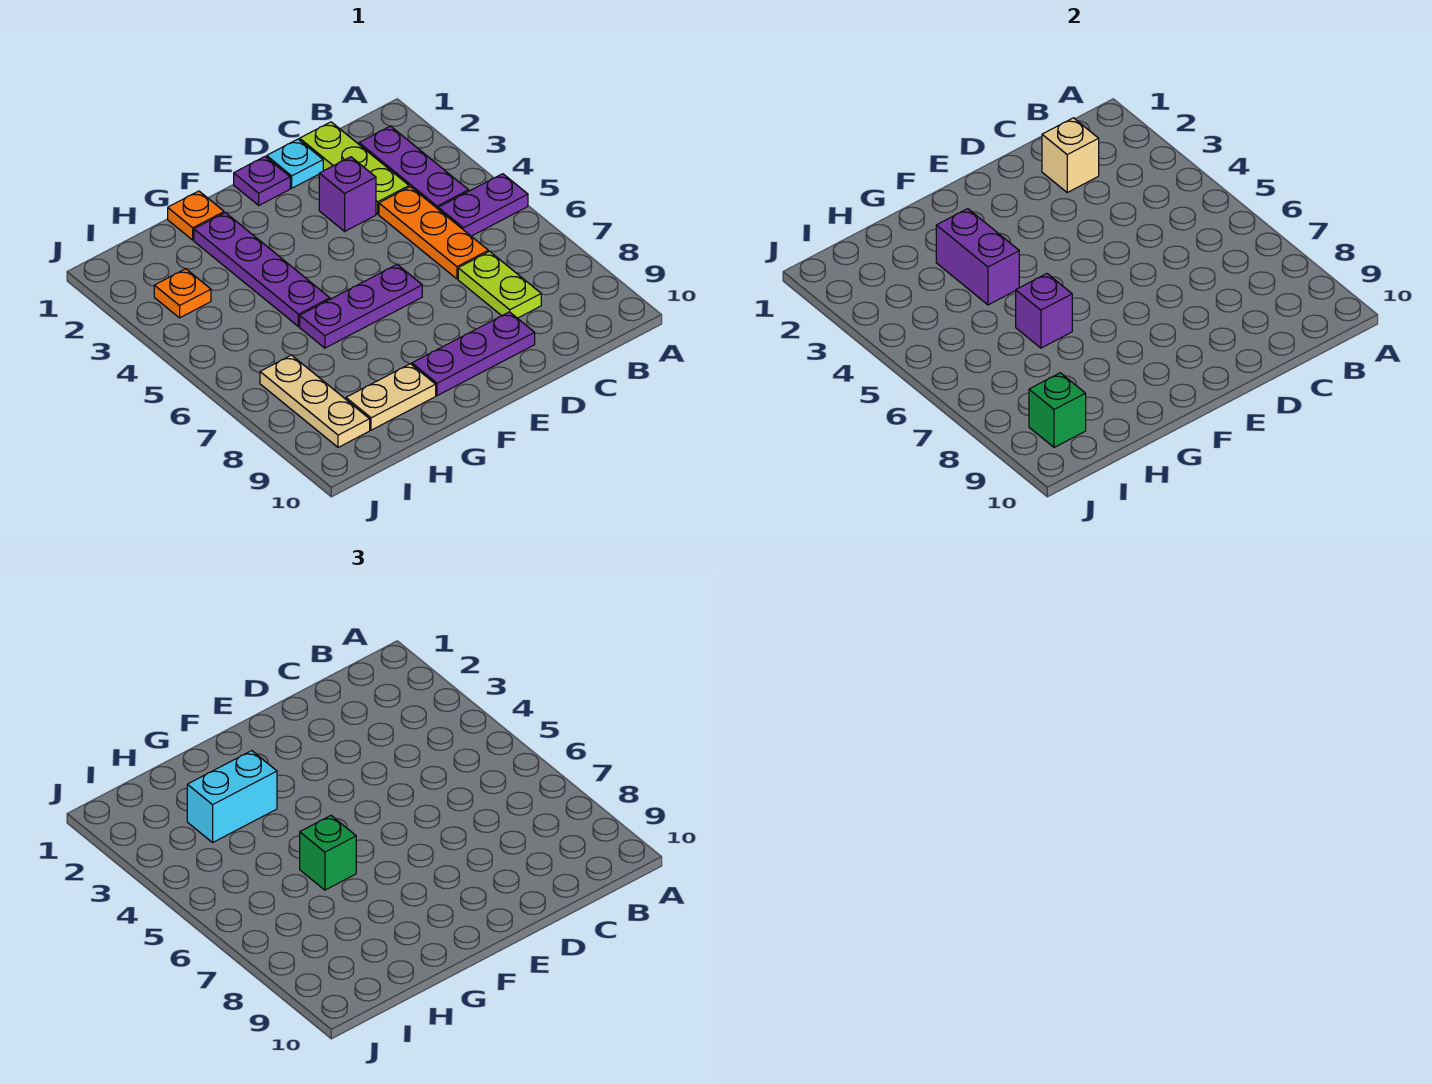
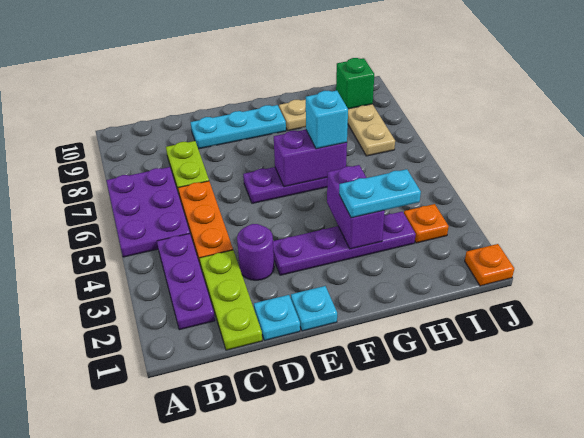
purple plate A5:B5 level 1 -> purple plate A5:B7 level 1
tan brick C2 level 2 -> none
purple brick D3 level 1 -> purple round brick D3 level 1
purple plate D9:F9 level 1 -> cyan plate D9:F9 level 1
purple plate E1 level 1 -> cyan plate E1 level 1
orange plate G1 level 1 -> orange plate J1 level 1
purple plate G2:G5 level 1 -> purple plate E3:H3 level 1
cyan brick G3:H3 level 3 -> cyan plate G3:H3 level 3
purple brick G6 level 2 -> purple brick F6:G6 level 2
green brick G6 level 3 -> cyan brick G6 level 3

